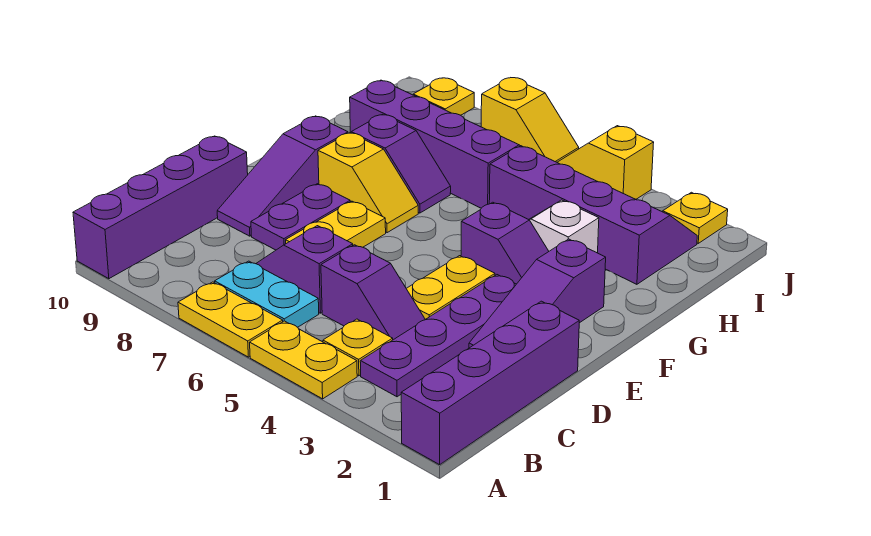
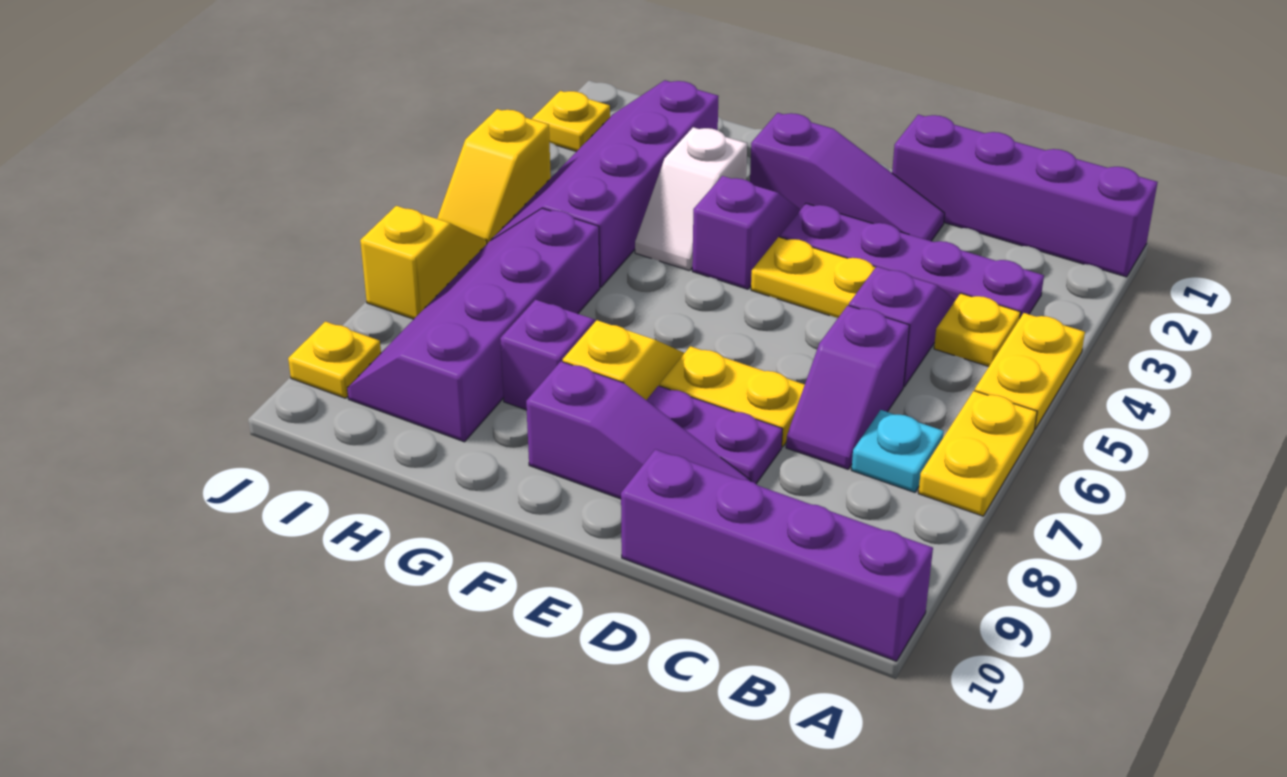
cyan plate B6:B7 level 1 -> cyan plate B7 level 1

